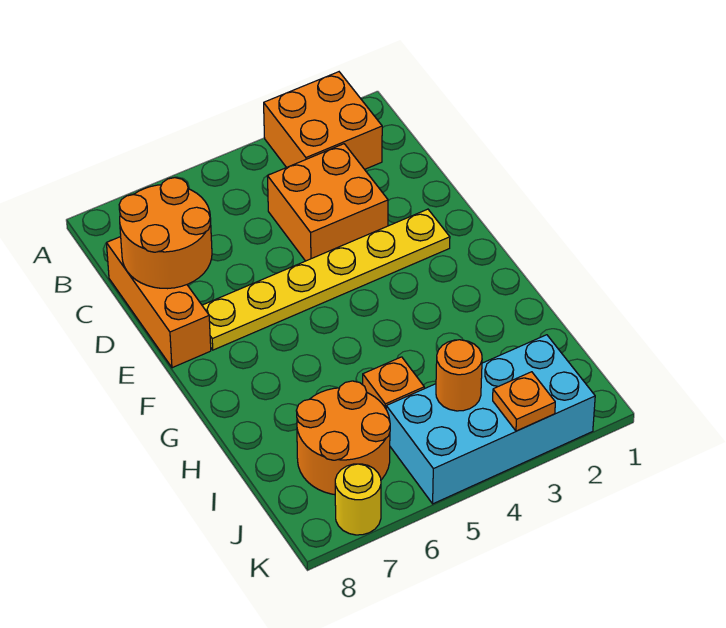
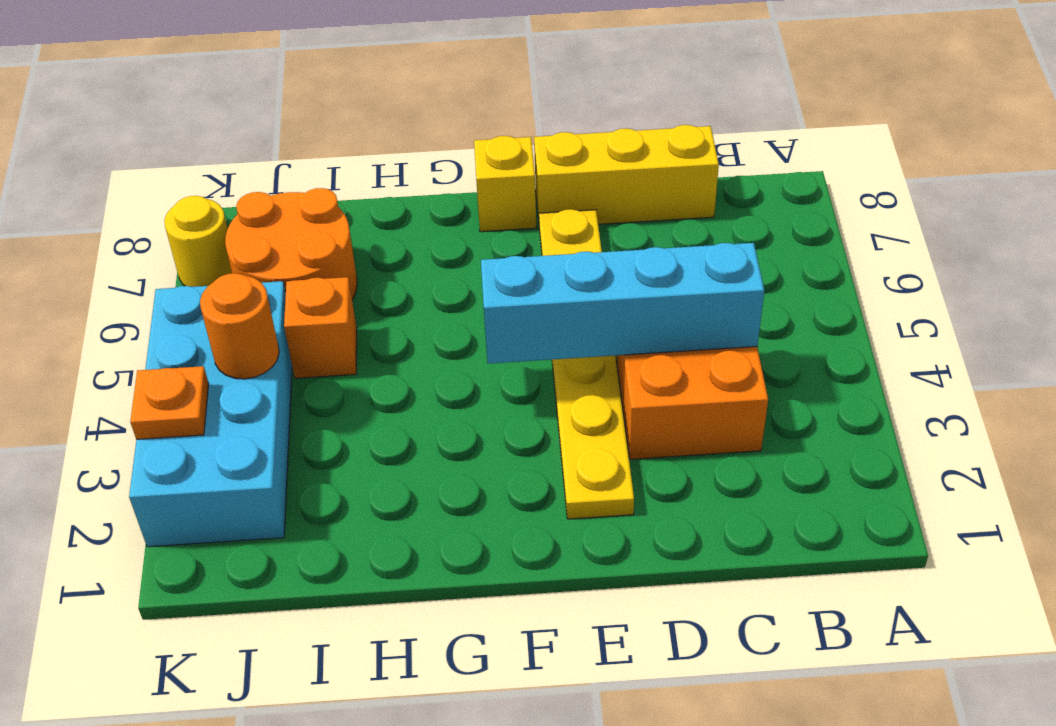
orange brick A2:B3 level 1 -> none
none -> cyan brick C4:F4 level 2
orange round brick C7:D8 level 2 -> none
orange brick C8:E8 level 1 -> yellow brick C8:E8 level 1
none -> yellow brick F8 level 1

